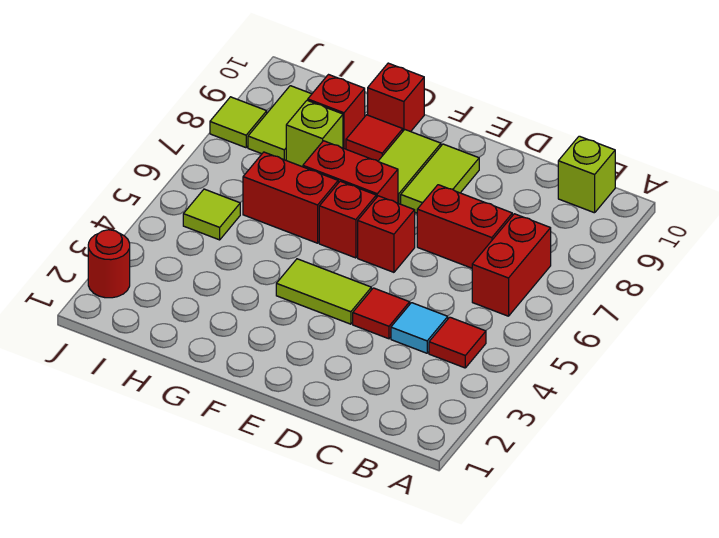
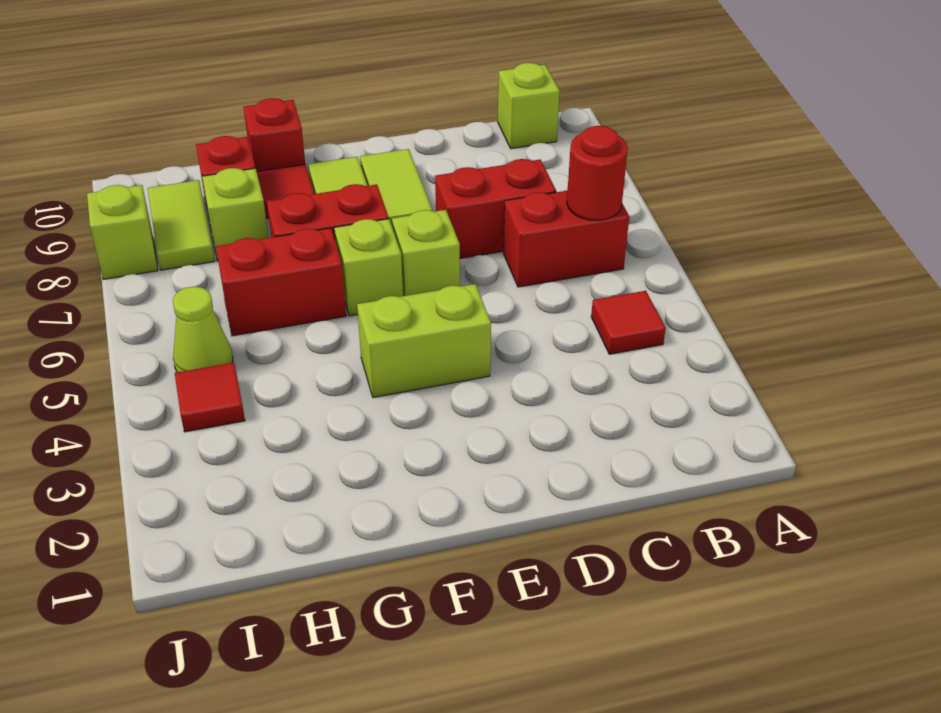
red brick B6:B7 level 1 -> red brick B6:C6 level 1
cyan tile C4 level 1 -> none
red tile D4 level 1 -> red tile I4 level 1
lime tile E4:F4 level 1 -> lime brick E4:F4 level 1
red brick E6 level 1 -> lime brick E6 level 1
red brick F6 level 1 -> lime brick F6 level 1
lime tile I5 level 1 -> lime cone I5 level 1
red round brick J2 level 1 -> red round brick B6 level 2
lime tile J8 level 1 -> lime brick J8 level 1

